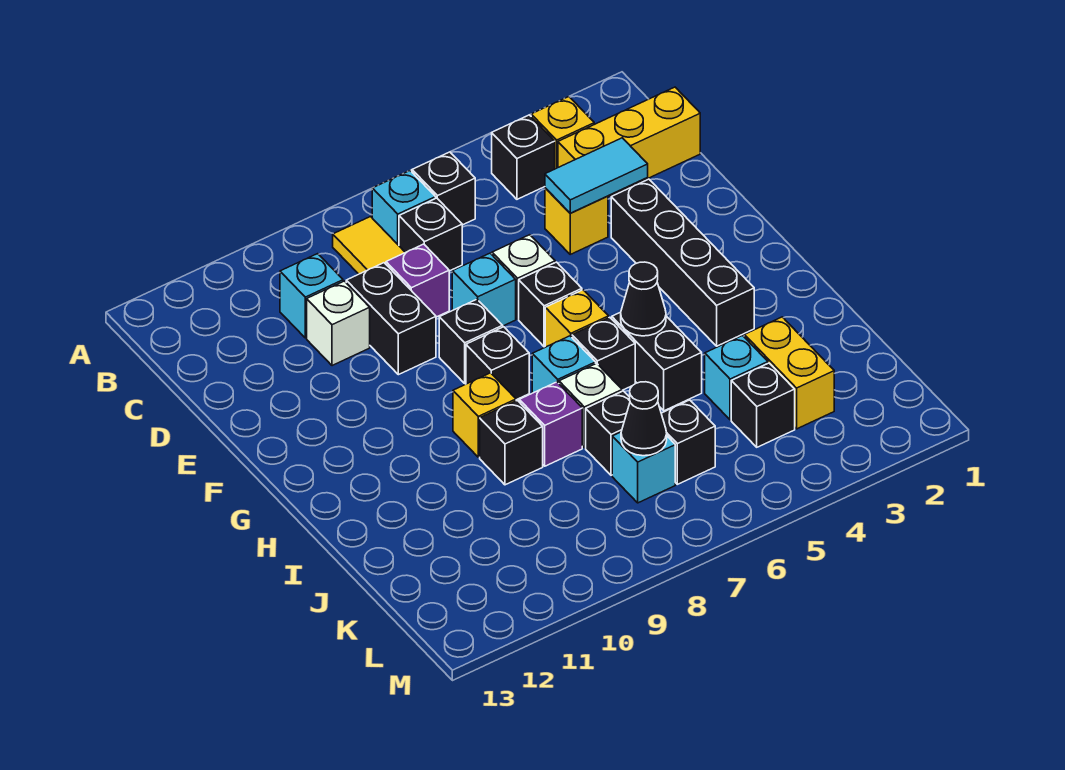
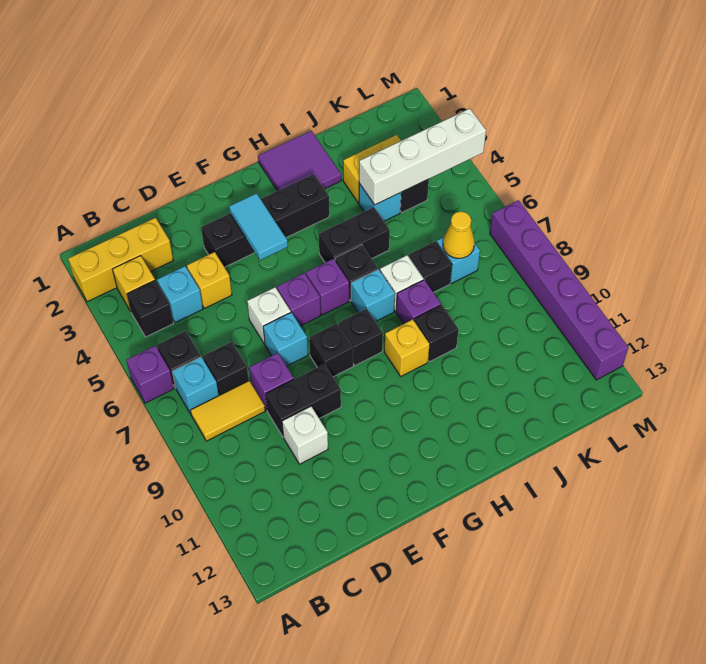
none -> purple brick A6 level 1
yellow brick C1:C3 level 1 -> yellow brick A2:C2 level 1
cyan brick C10 level 1 -> cyan brick C4 level 1
cyan tile D3:D4 level 2 -> cyan tile F3:F4 level 2
black brick F6 level 1 -> purple brick F6 level 1
yellow brick G6 level 1 -> purple brick G6 level 1
none -> purple tile H1:I2 level 1
black cone H5 level 2 -> none
none -> white brick J4:M4 level 2
black brick K6 level 1 -> none
black cone K7 level 2 -> yellow cone K7 level 2
none -> purple brick M7:M12 level 1

